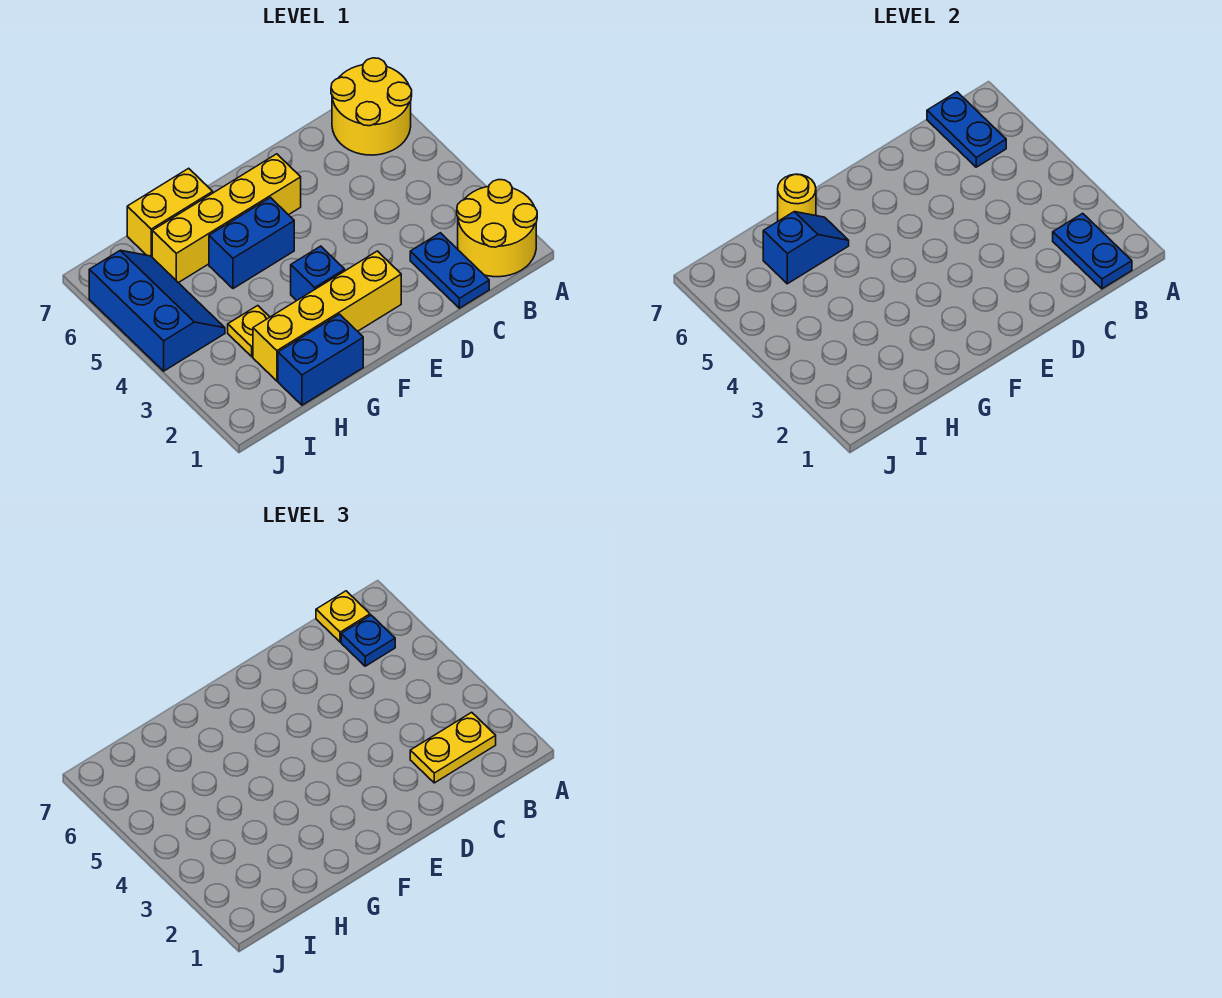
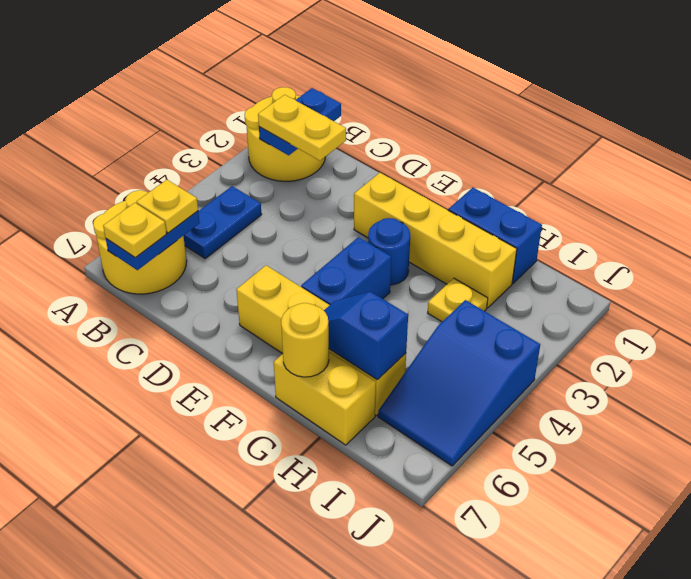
blue plate B6 level 3 -> yellow plate B6 level 3
blue plate C1:C2 level 1 -> blue plate B4:B5 level 1
blue brick F3 level 1 -> blue round brick F3 level 1
blue brick F5:G5 level 1 -> blue brick F4:F5 level 1
blue slope I4:J6 level 1 top J -> blue slope I4:J6 level 1 top 4

